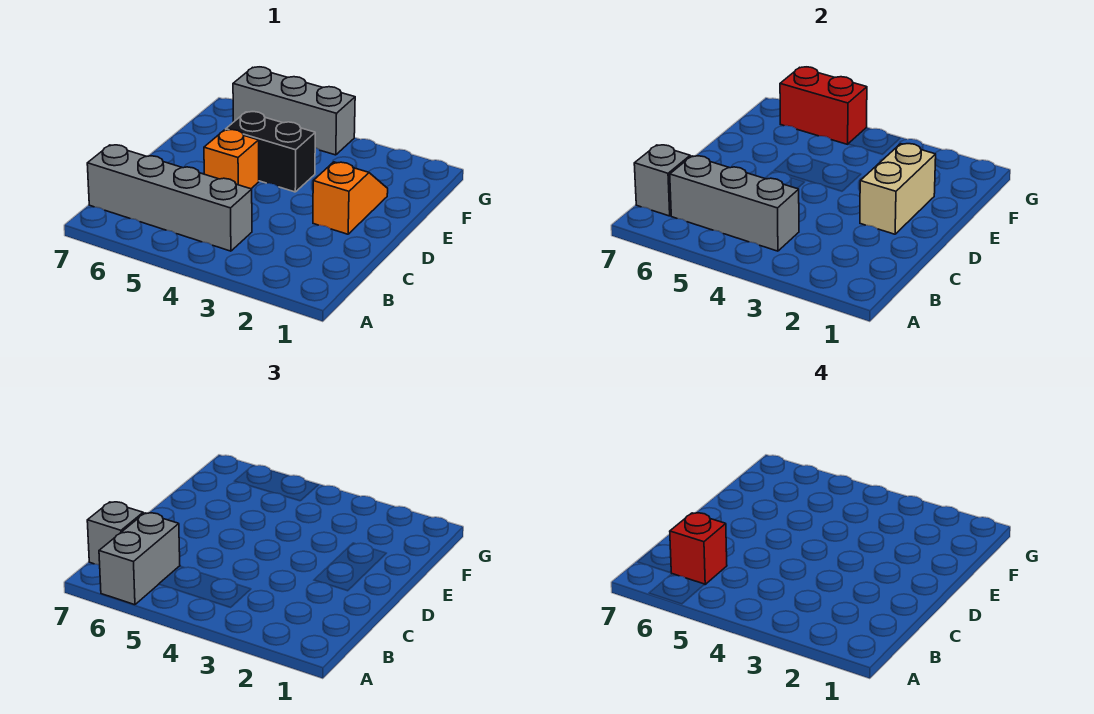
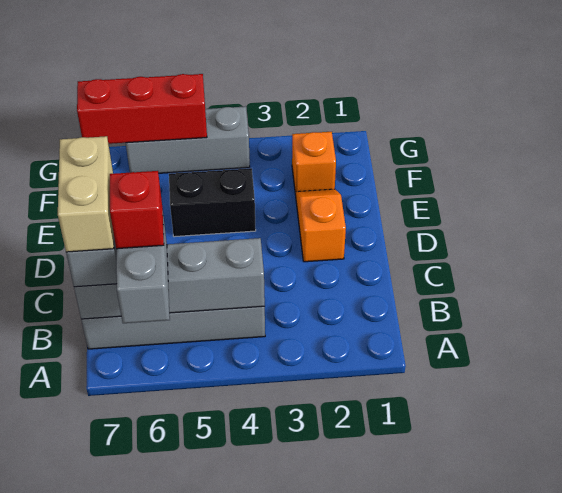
tan brick D2:E2 level 2 -> tan brick B7:C7 level 4
orange brick D5 level 1 -> orange brick F2 level 1
red brick G5:G6 level 2 -> red brick G5:G7 level 2

